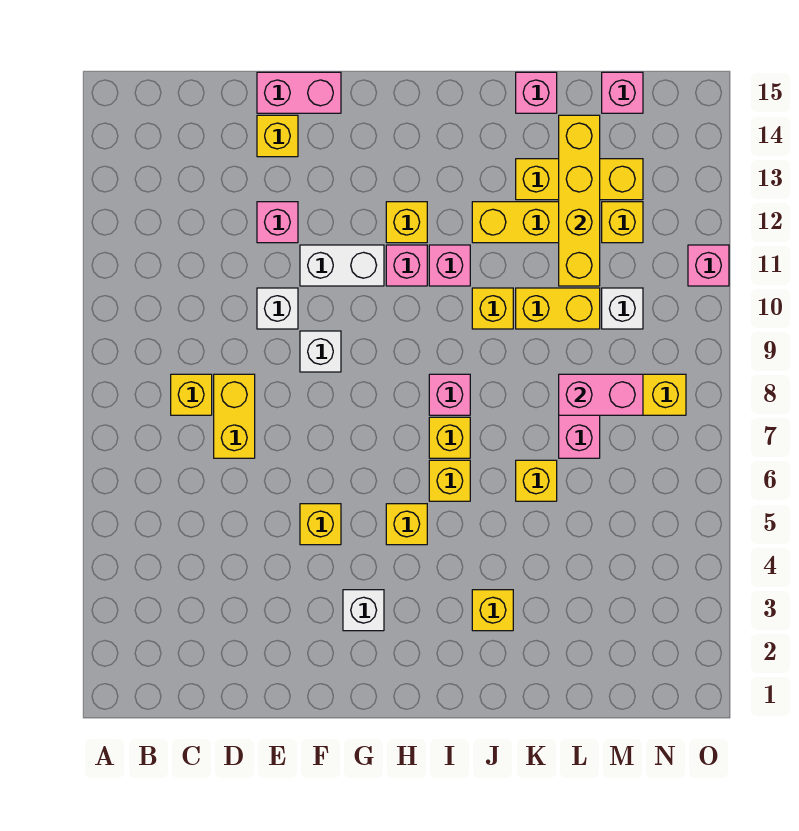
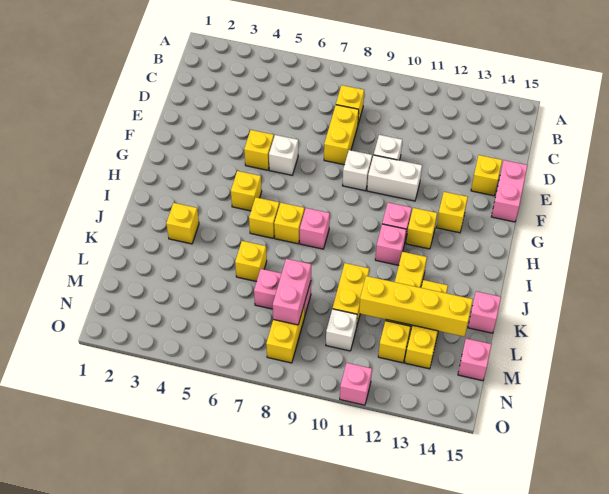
yellow brick D7:D8 level 1 -> yellow brick D8:E8 level 1
pink brick E12 level 1 -> none
white brick F11:G11 level 1 -> white brick F10:F11 level 1
white brick G3 level 1 -> white brick F6 level 1
yellow brick J10 level 1 -> yellow brick G13 level 1

